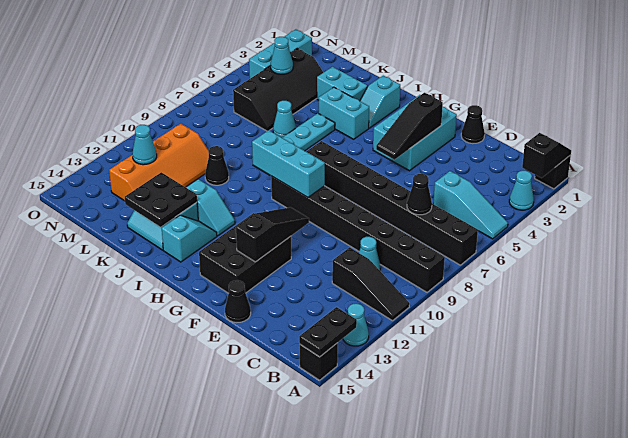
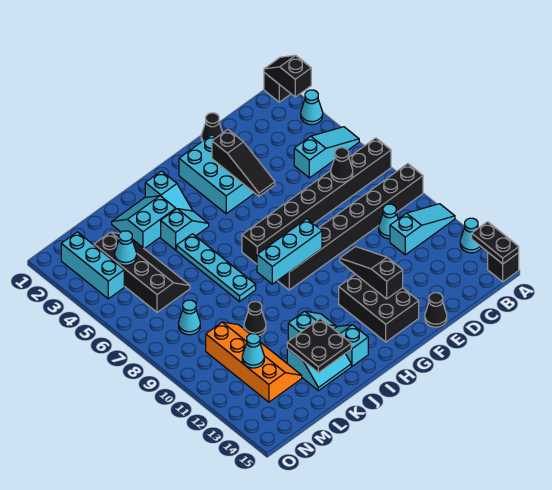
black slope A11:C11 level 1 top C -> cyan slope A11:C11 level 1 top C
cyan brick I4:J4 level 1 -> cyan slope I4:J4 level 1 top J
cyan cone K6 level 1 -> cyan cone M8 level 1

